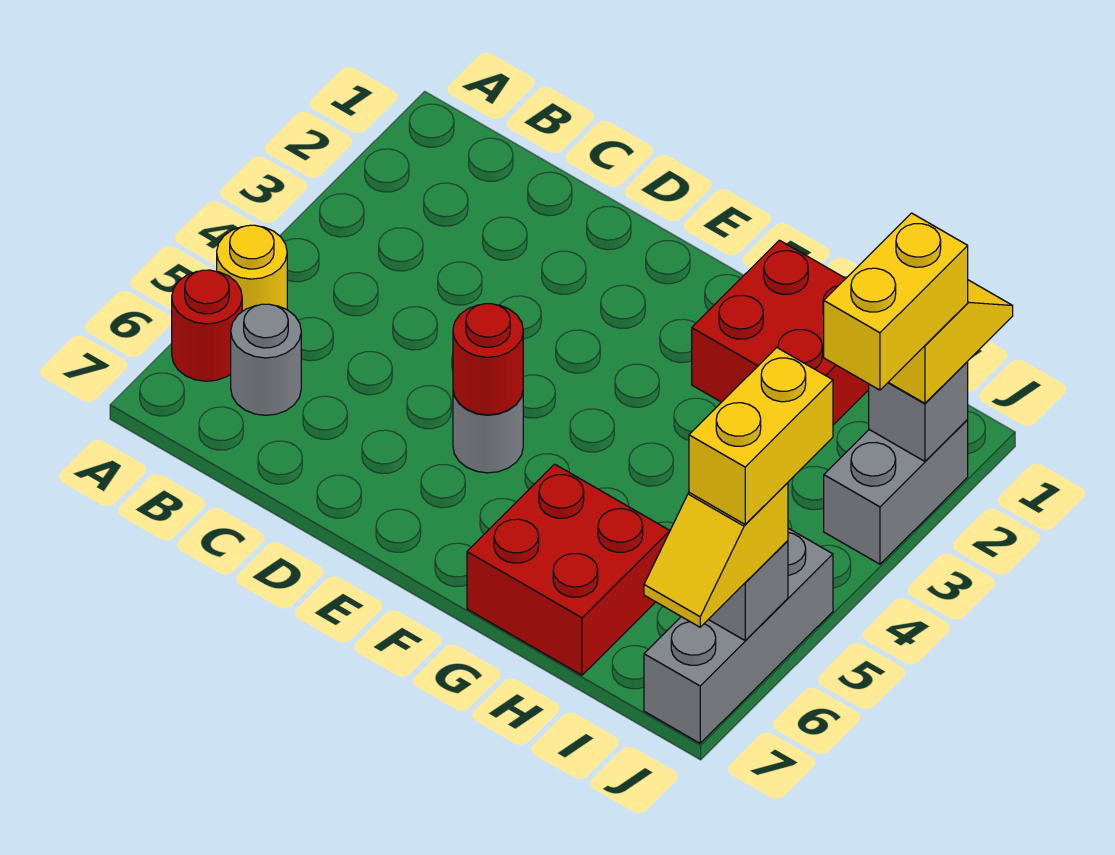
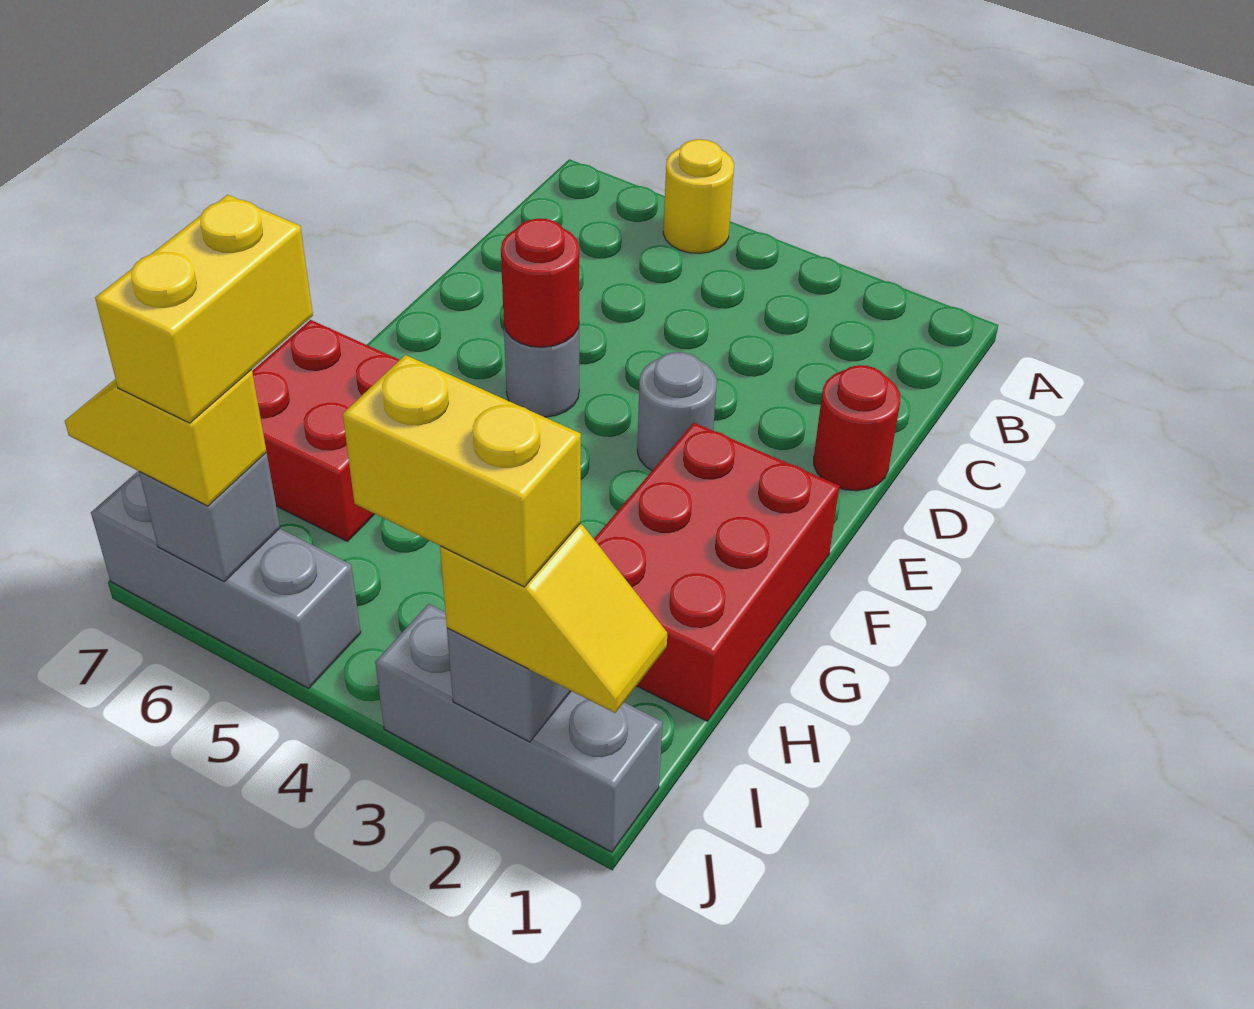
red round brick A6 level 1 -> red round brick D1 level 1
grey round brick B6 level 1 -> grey round brick E3 level 1
red brick G1:H2 level 1 -> red brick F1:H2 level 1
grey brick J2:J3 level 1 -> grey brick J1:J3 level 1
yellow brick J5:J6 level 4 -> yellow brick I6:J6 level 4

